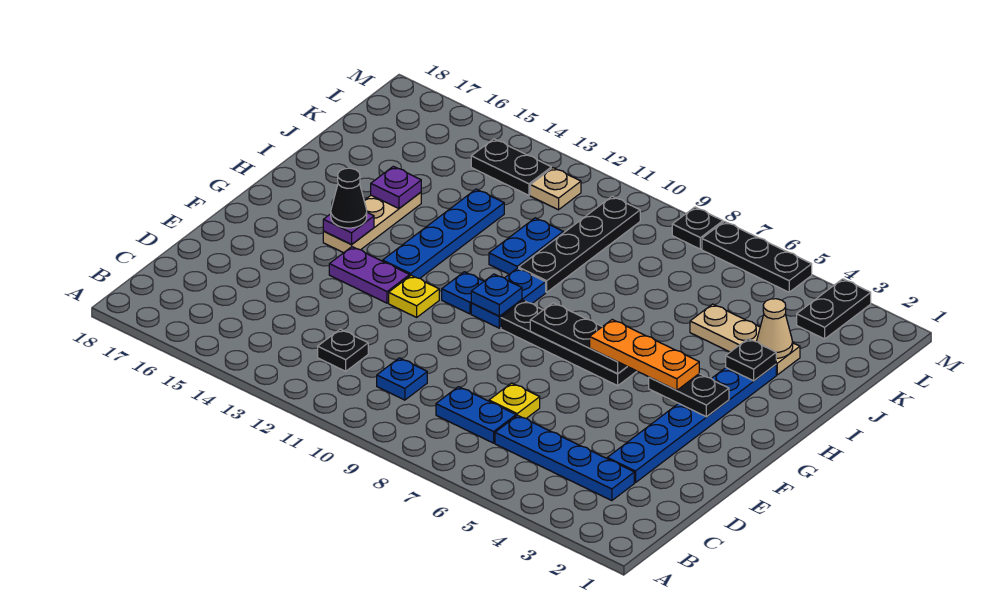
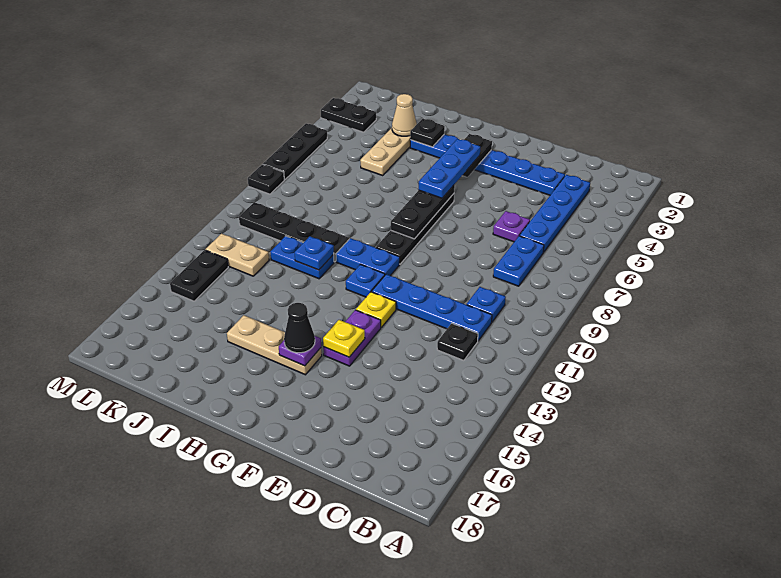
yellow plate D7 level 1 -> yellow plate F14 level 2
orange plate G4:G6 level 3 -> blue plate G4:G6 level 3
blue plate G10 level 2 -> blue plate I11 level 2
blue plate G13:J13 level 1 -> blue plate C11:F11 level 1
purple plate I15 level 2 -> purple plate D6 level 1
tan plate L12 level 1 -> tan plate K12:L12 level 1

